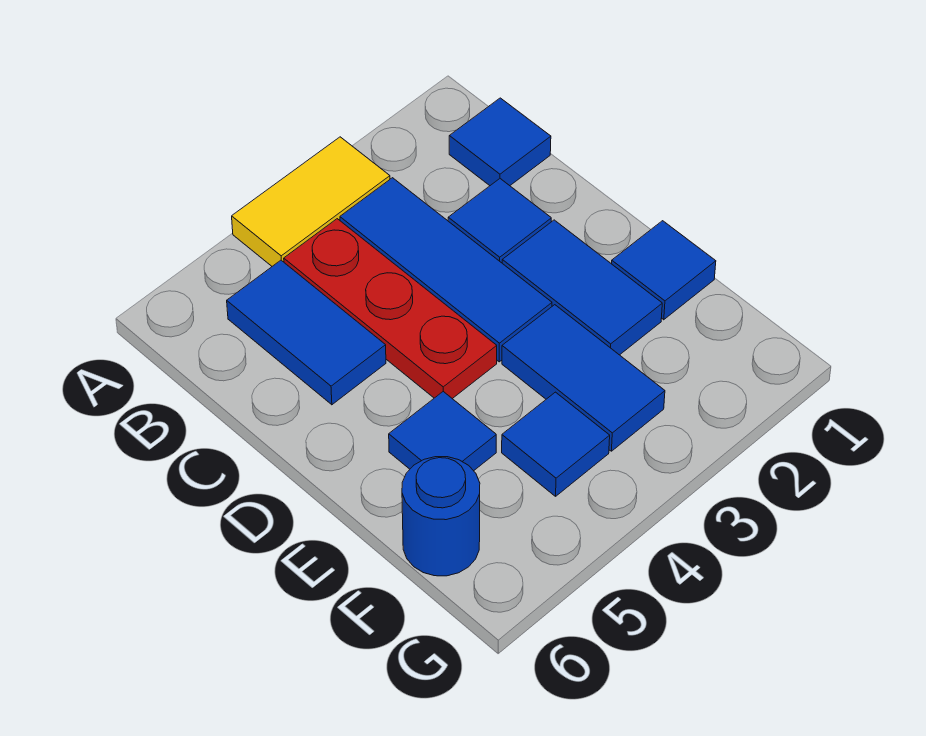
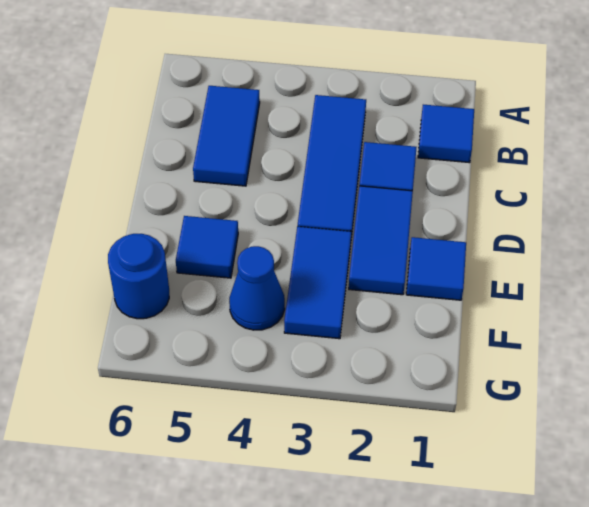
yellow tile A3:A4 level 1 -> none
red plate B4:D4 level 1 -> none
blue tile F4 level 1 -> blue cone F4 level 1

